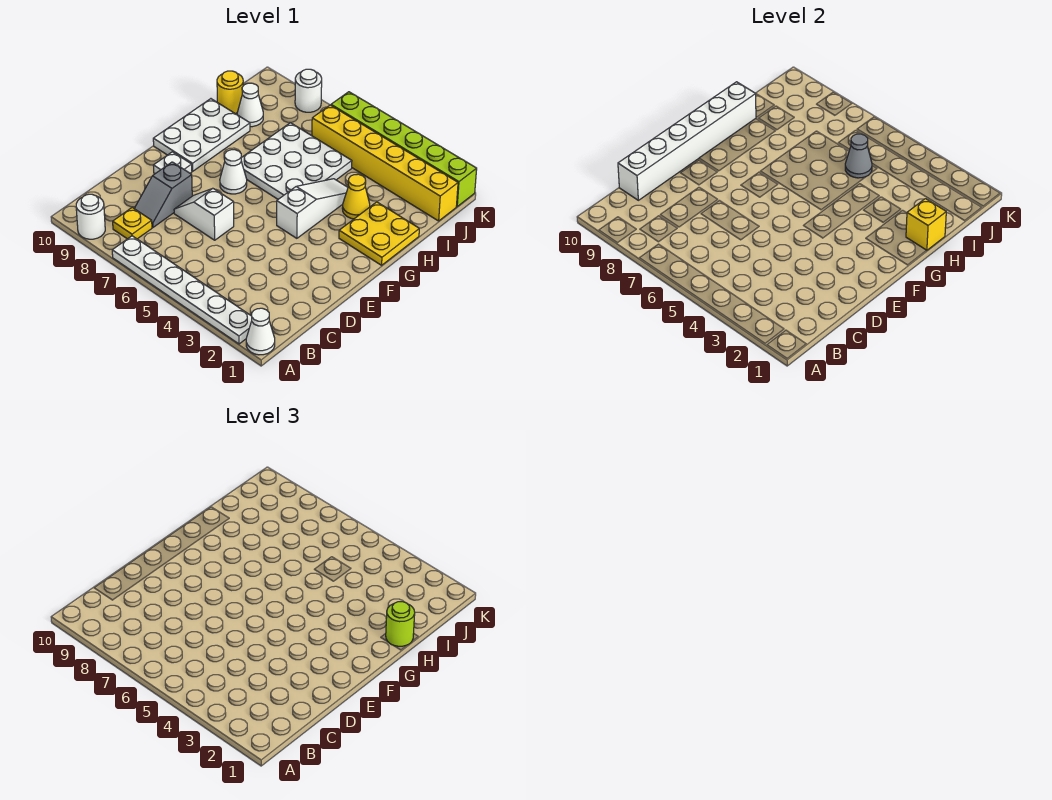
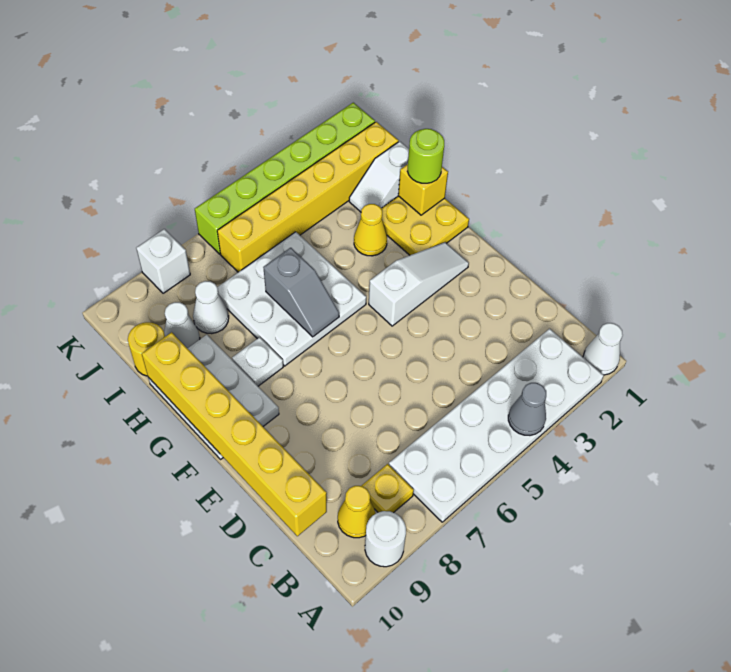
white plate A2:A7 level 1 -> white plate A2:B7 level 1
none -> yellow cone B9 level 1
grey slope C8:D8 level 1 top D -> grey slope G6:H6 level 2 top H
white brick C10:H10 level 2 -> yellow brick C10:H10 level 2
white slope D6:D7 level 1 top 6 -> white slope I1:I2 level 1 top 1
white plate E9 level 1 -> white plate G8 level 1
white slope F4:H4 level 1 top F -> white slope F2:F4 level 1 top 4
white cone F7 level 1 -> white cone I8 level 1
grey cone I5 level 2 -> grey cone A4 level 2
white round brick K8 level 1 -> white brick K8 level 1

